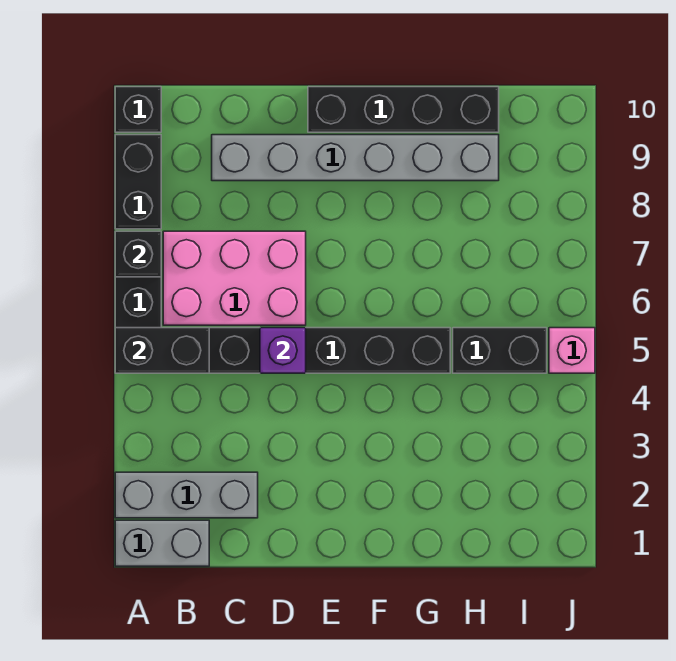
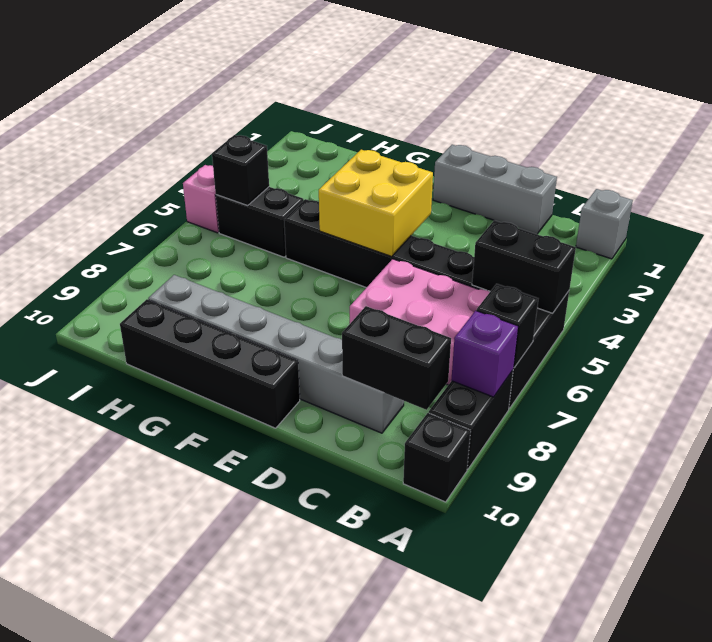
grey brick A1:B1 level 1 -> grey brick A1 level 1
grey brick A2:C2 level 1 -> grey brick C1:E1 level 1
none -> black brick B9:C9 level 2
purple brick D5 level 2 -> purple brick A8 level 2
none -> yellow brick E4:F5 level 2
none -> black brick I5 level 2

